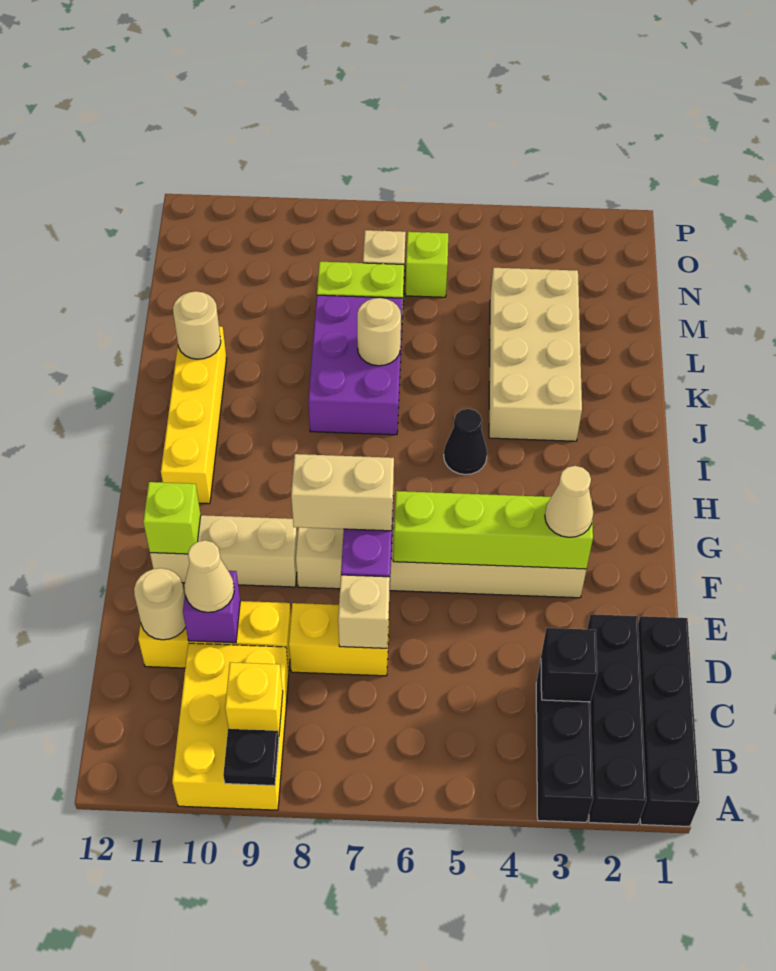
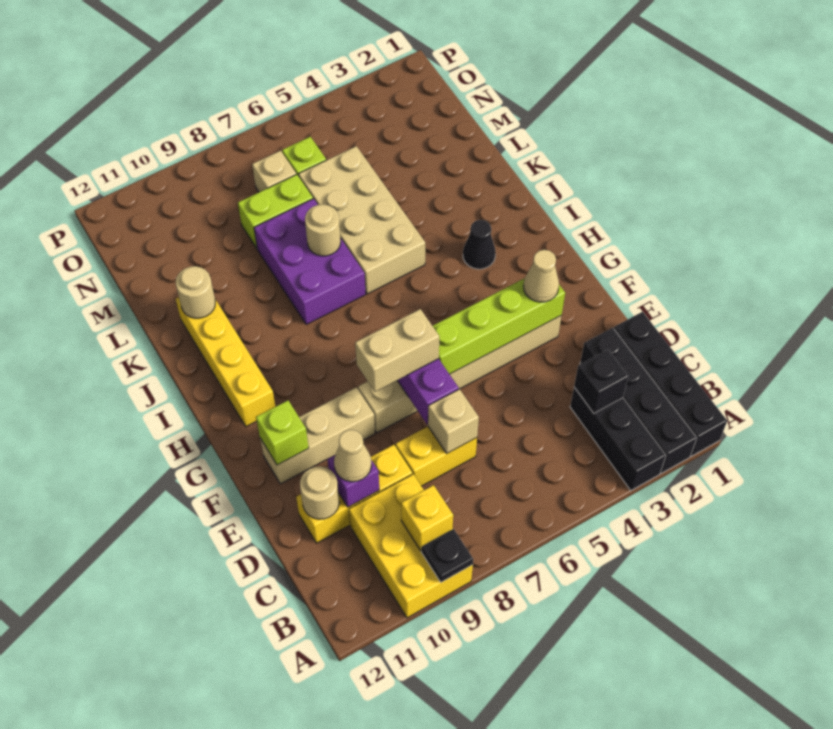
black cone I5 level 1 -> black cone I3 level 1
tan brick J3:M4 level 1 -> tan brick J5:M6 level 1

